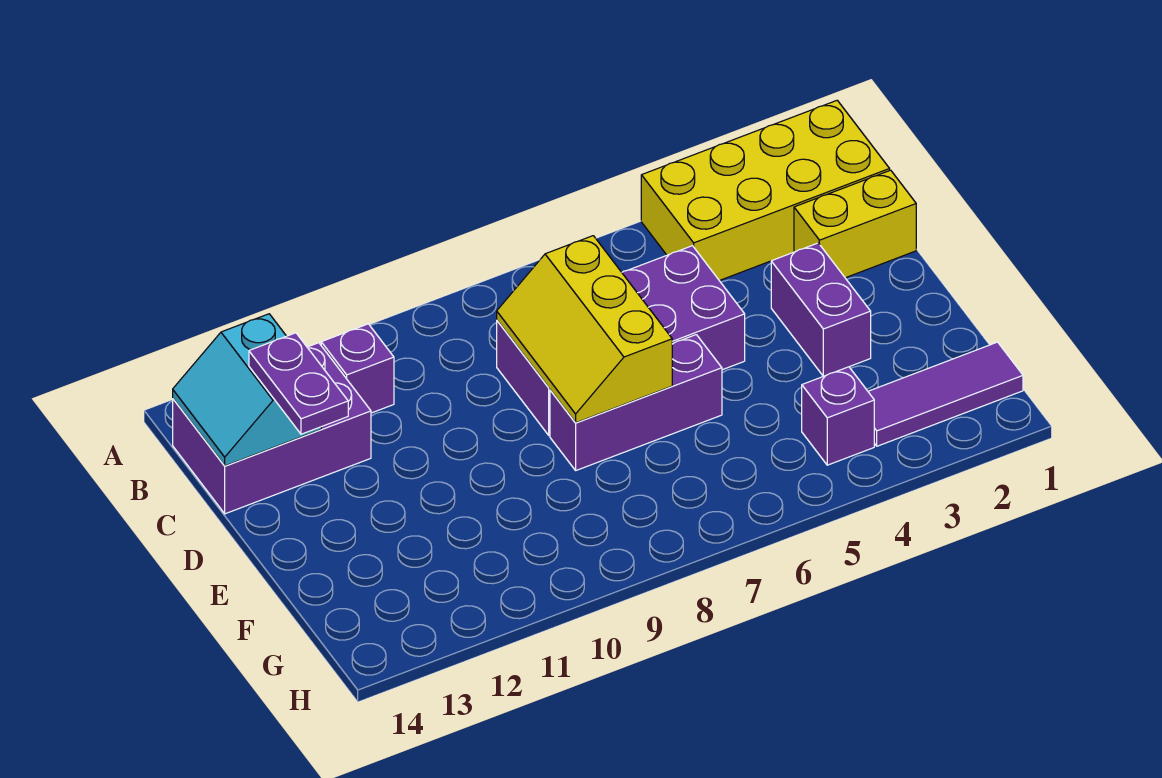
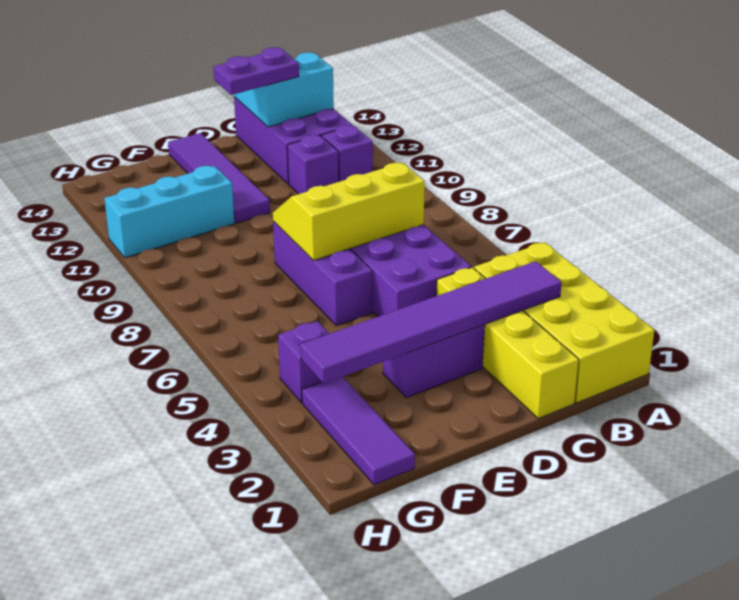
none -> purple tile B3:G3 level 2
yellow brick C1:C2 level 1 -> yellow brick C1:C4 level 1
none -> purple brick C11 level 1
none -> purple tile E11:E14 level 1
none -> cyan brick F11:H11 level 1

